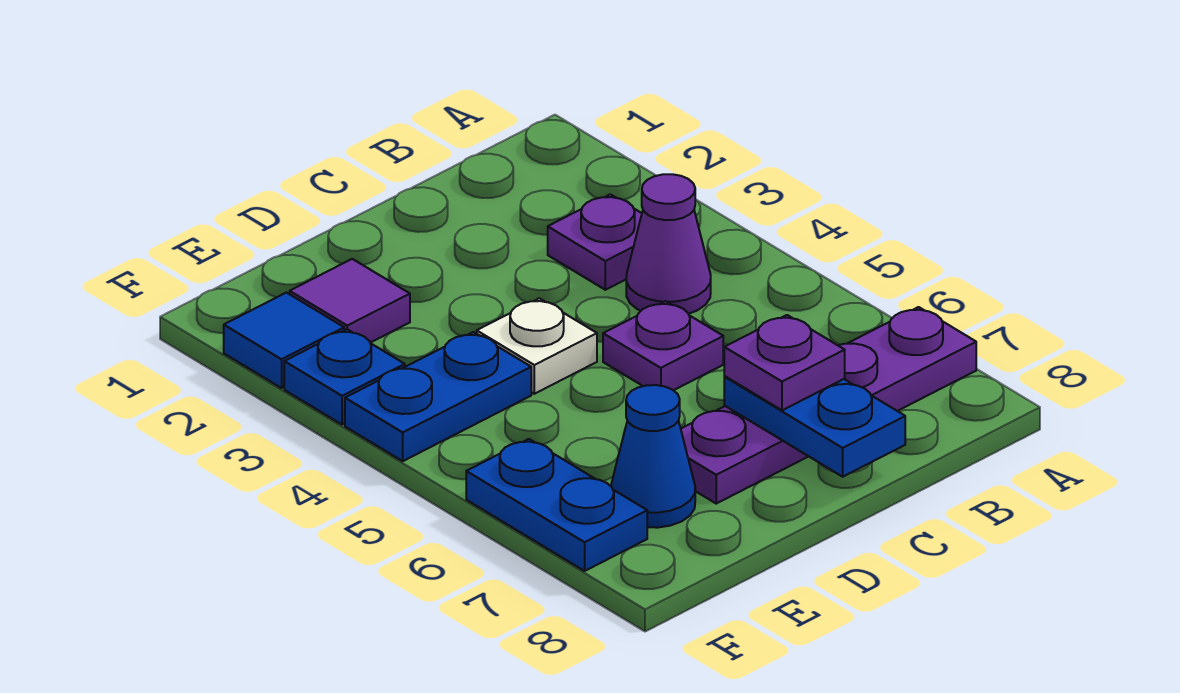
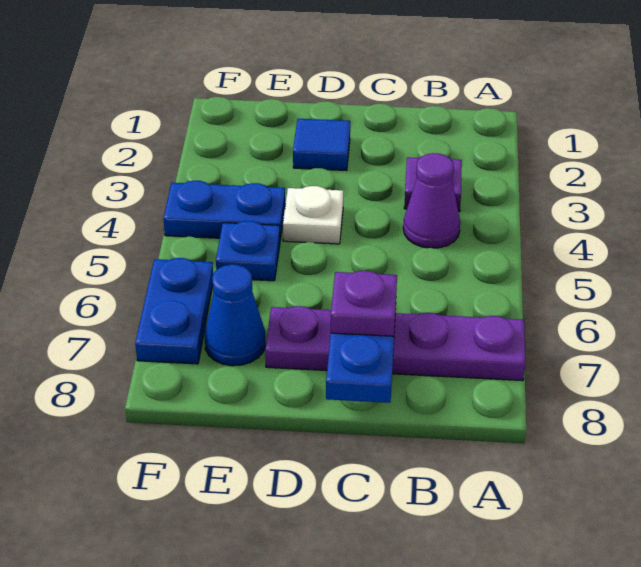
purple plate C5 level 1 -> none
purple tile E2 level 1 -> none
blue tile F2 level 1 -> blue tile D2 level 1
blue plate F3 level 1 -> blue plate E5 level 1

